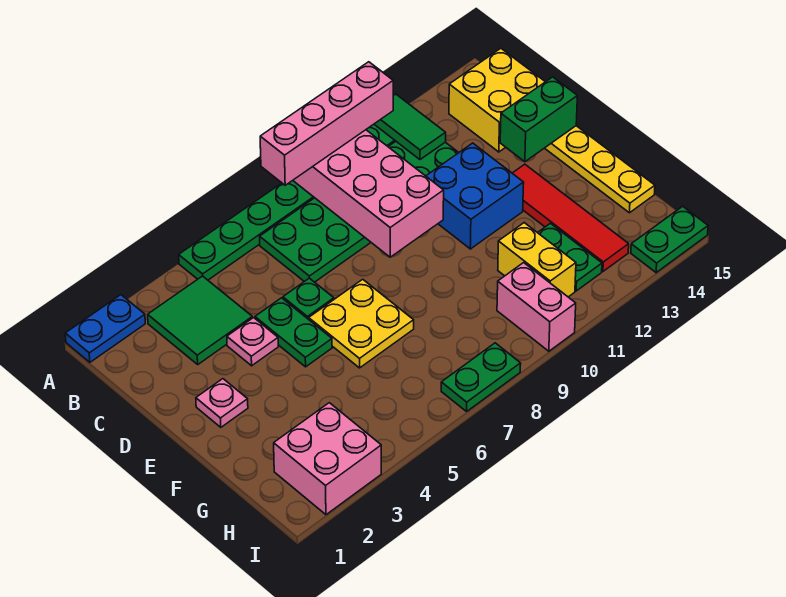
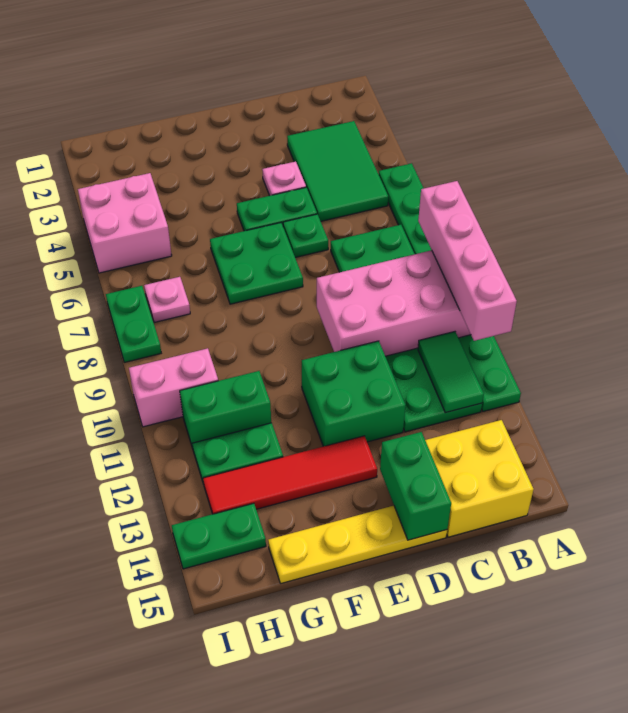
blue plate A1:A2 level 1 -> none
green tile A12:B12 level 2 -> green tile B11:B12 level 2
green tile B3:C4 level 1 -> green tile B3:C5 level 1
blue brick D11:E12 level 1 -> green brick D11:E12 level 1
pink plate E2 level 1 -> pink plate H7 level 1
yellow plate E6:F7 level 1 -> green plate E6:F7 level 1
yellow brick G11:H11 level 1 -> green brick G11:H11 level 1
pink brick H2:I3 level 1 -> pink brick H4:I5 level 1
green plate I14:I15 level 1 -> green plate H14:I14 level 1

